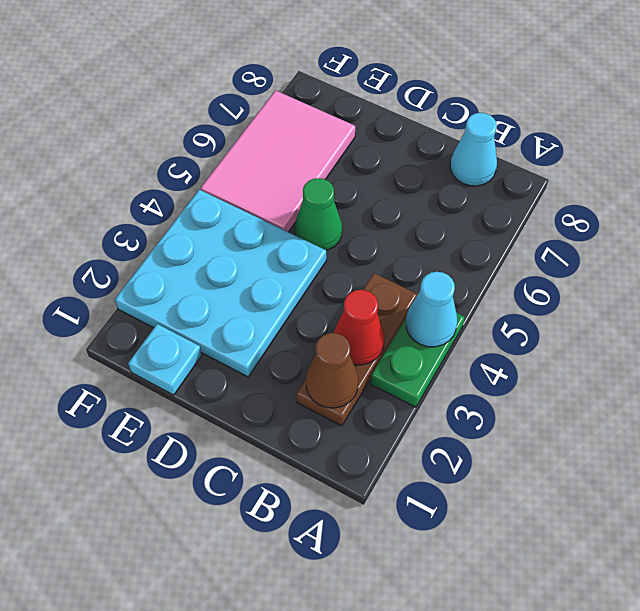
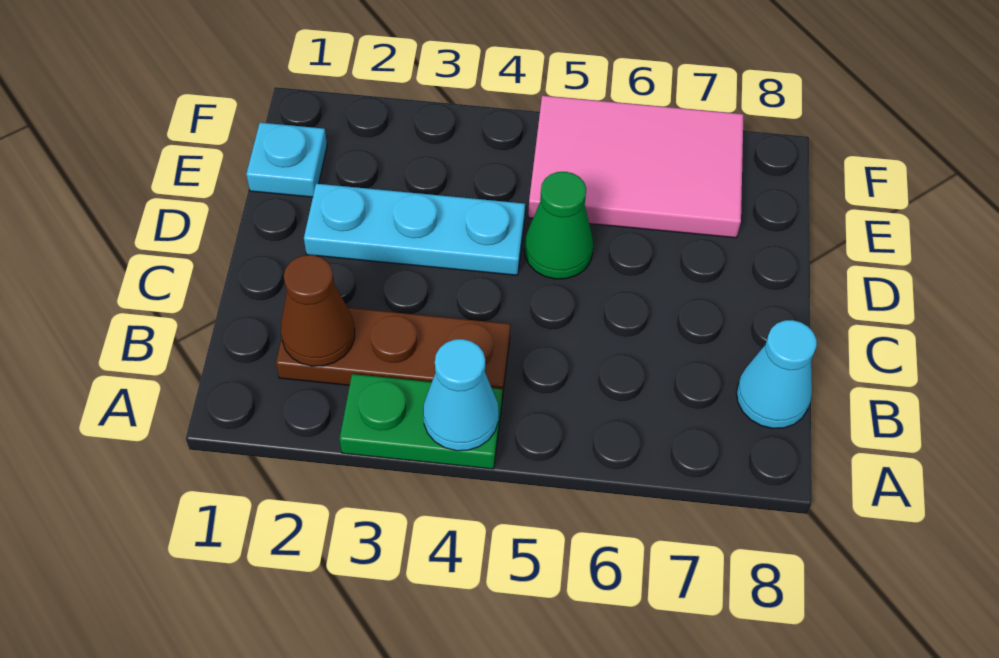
red cone B3 level 2 -> none
cyan plate D2:F4 level 1 -> cyan plate D2:D4 level 1

